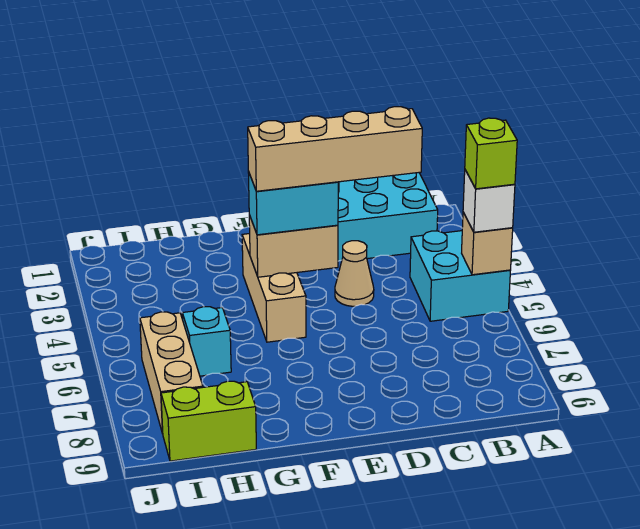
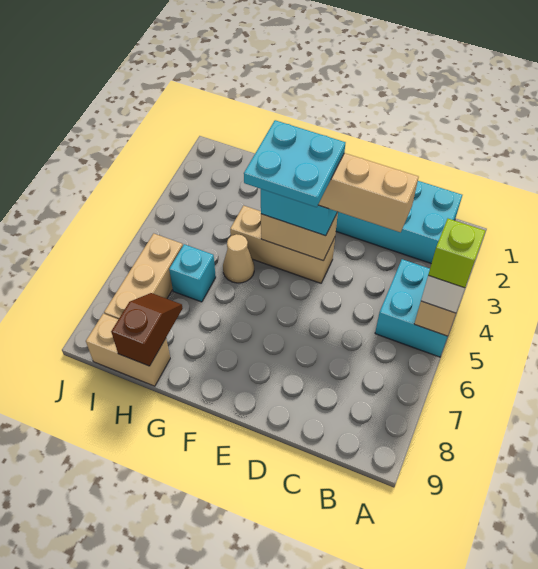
tan cone D4 level 1 -> tan cone G5 level 1
none -> cyan plate E4:F5 level 5
tan brick F3:F5 level 1 -> tan brick E4:G4 level 1
none -> brown slope H8:H9 level 2 top 9
lime brick H9:I9 level 1 -> tan brick H9:I9 level 1

